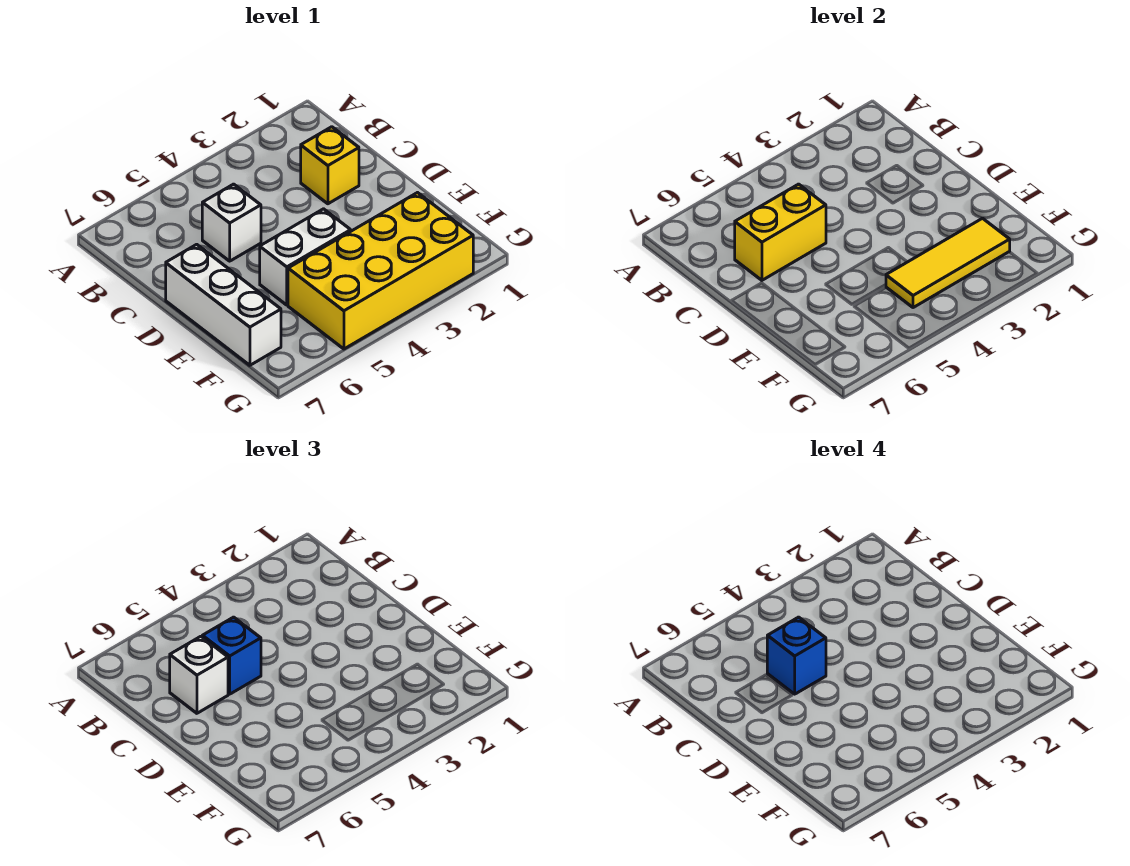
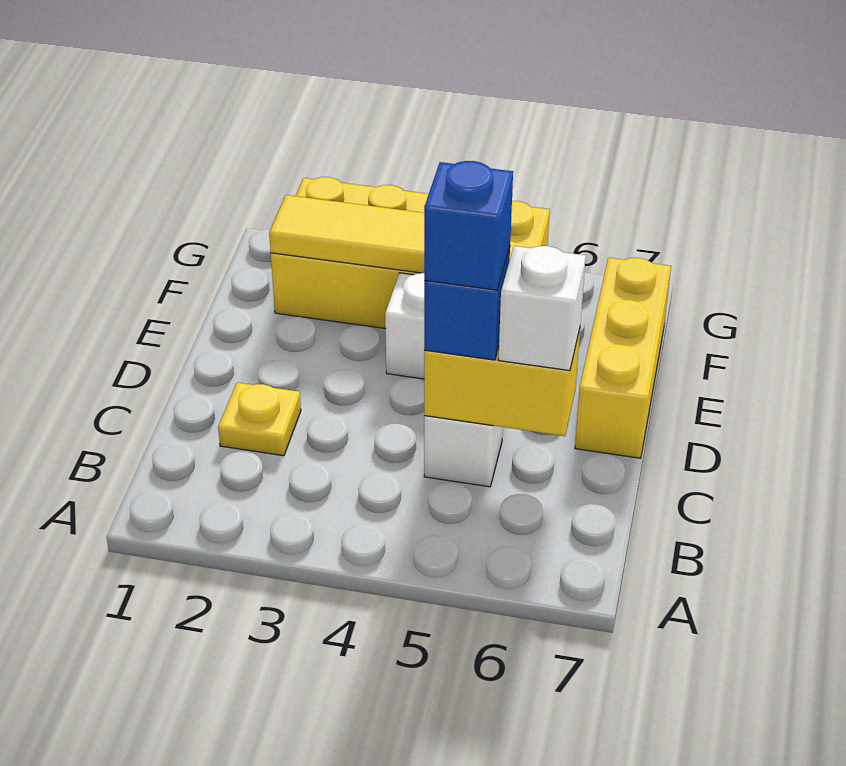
yellow brick C2 level 1 -> yellow plate C2 level 1
white brick D7:F7 level 1 -> yellow brick D7:F7 level 1

